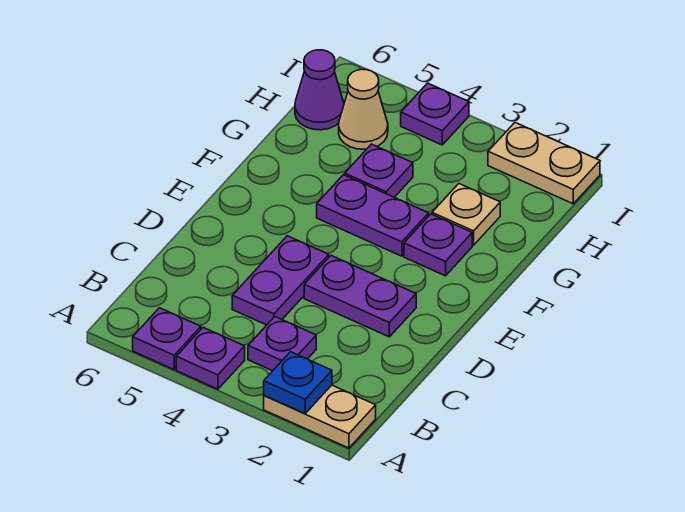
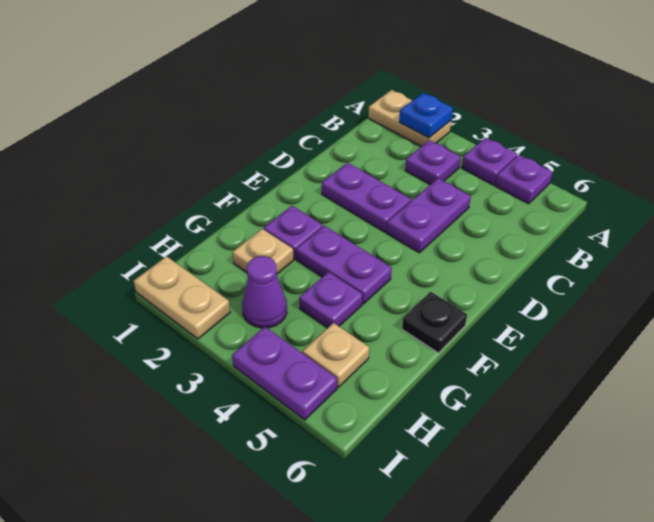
none -> black plate F6 level 1
tan cone H5 level 1 -> tan plate H5 level 1
purple cone H6 level 1 -> purple cone H3 level 1
purple plate I4 level 1 -> purple plate I4:I5 level 1

